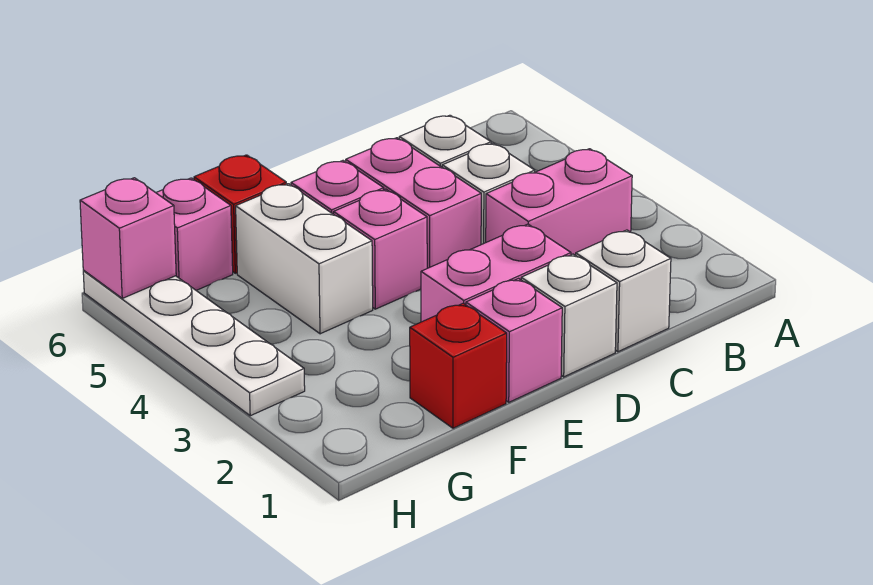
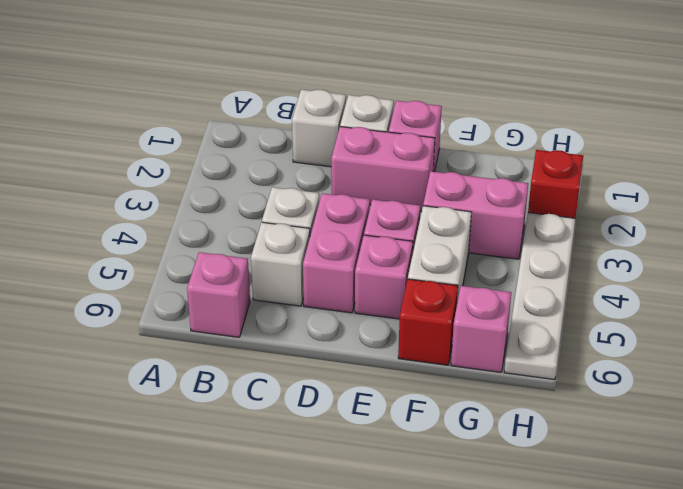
pink brick B3:C3 level 1 -> pink brick F3:G3 level 1
red brick F1 level 1 -> red brick H2 level 1
pink brick H6 level 2 -> pink brick B6 level 1

